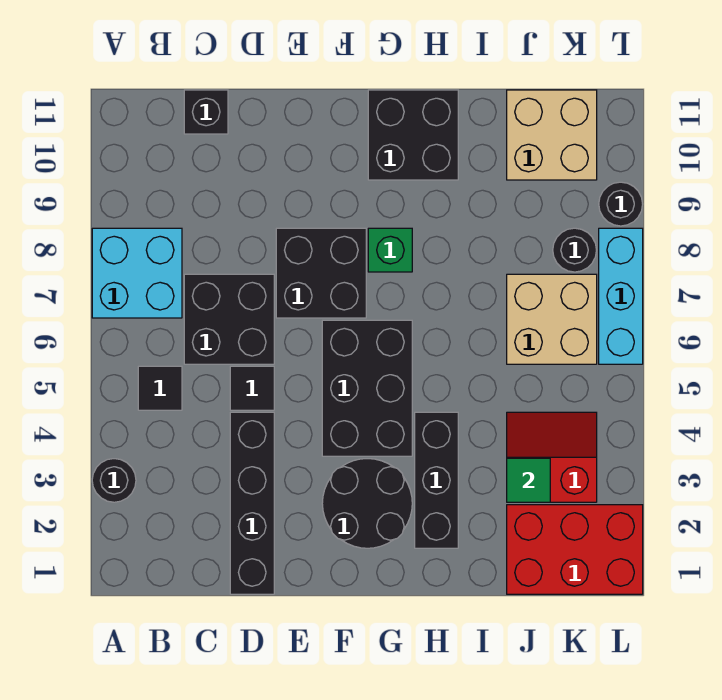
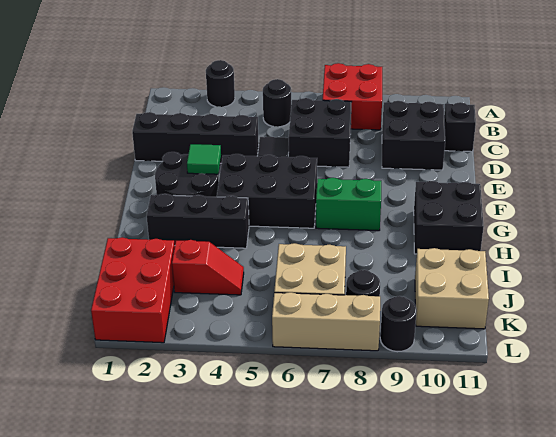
cyan brick A7:B8 level 1 -> red brick A7:B8 level 1
black tile B5 level 1 -> black round brick B5 level 1
black brick E7:F8 level 1 -> black brick C9:D10 level 1
green brick G8 level 1 -> green brick G7:G8 level 1
red slope J3:K4 level 1 top 3 -> red slope J3:J4 level 1 top 3
green tile J3 level 2 -> green tile F3 level 2
cyan brick L6:L8 level 1 -> tan brick L6:L8 level 1

